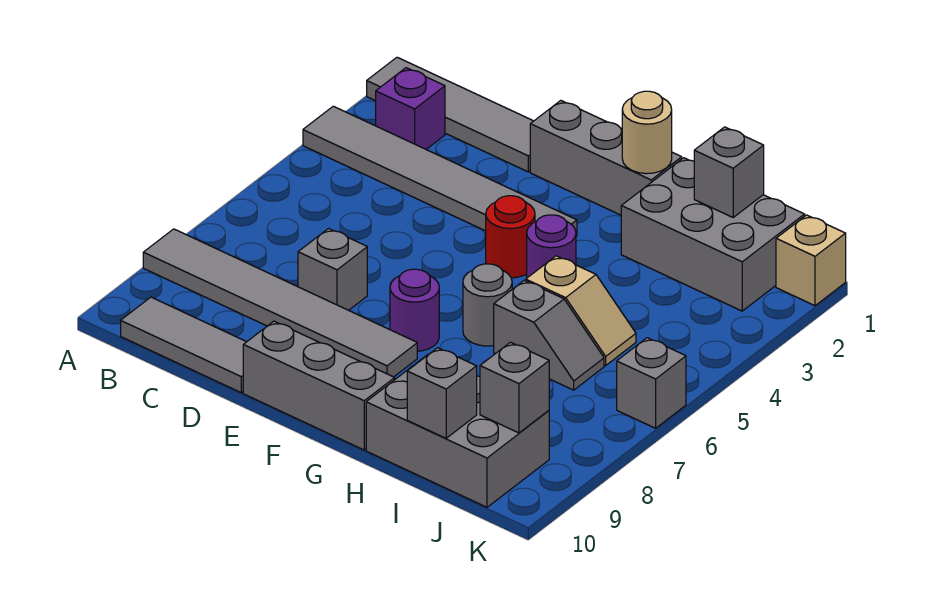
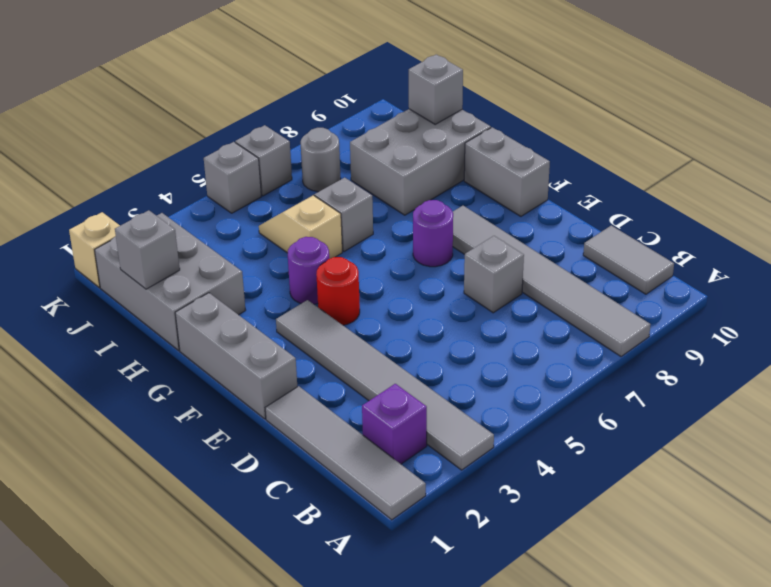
grey tile B10:D10 level 1 -> grey tile B10:C10 level 1
grey brick E10:G10 level 1 -> grey brick F10:G10 level 1
tan round brick G1 level 2 -> none
grey round brick G6 level 1 -> grey round brick J7 level 1
grey brick H9:J10 level 1 -> grey brick H8:I10 level 1
grey brick J9 level 2 -> grey brick K5 level 1

